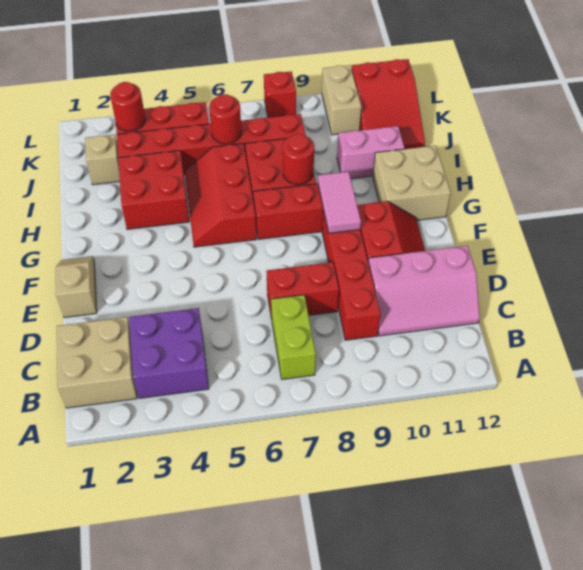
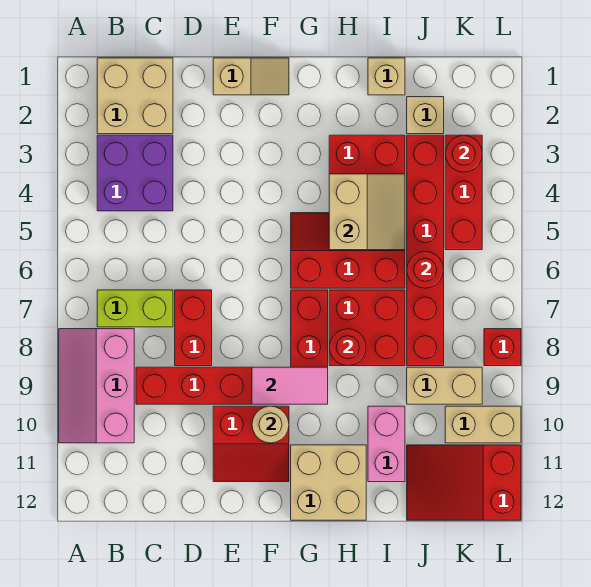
pink slope C10:D12 level 1 top D -> pink slope A8:B10 level 1 top B
none -> tan round brick F10 level 2
none -> tan slope H4:I5 level 2 top H
none -> tan brick I1 level 1
none -> tan brick J9:K9 level 1

